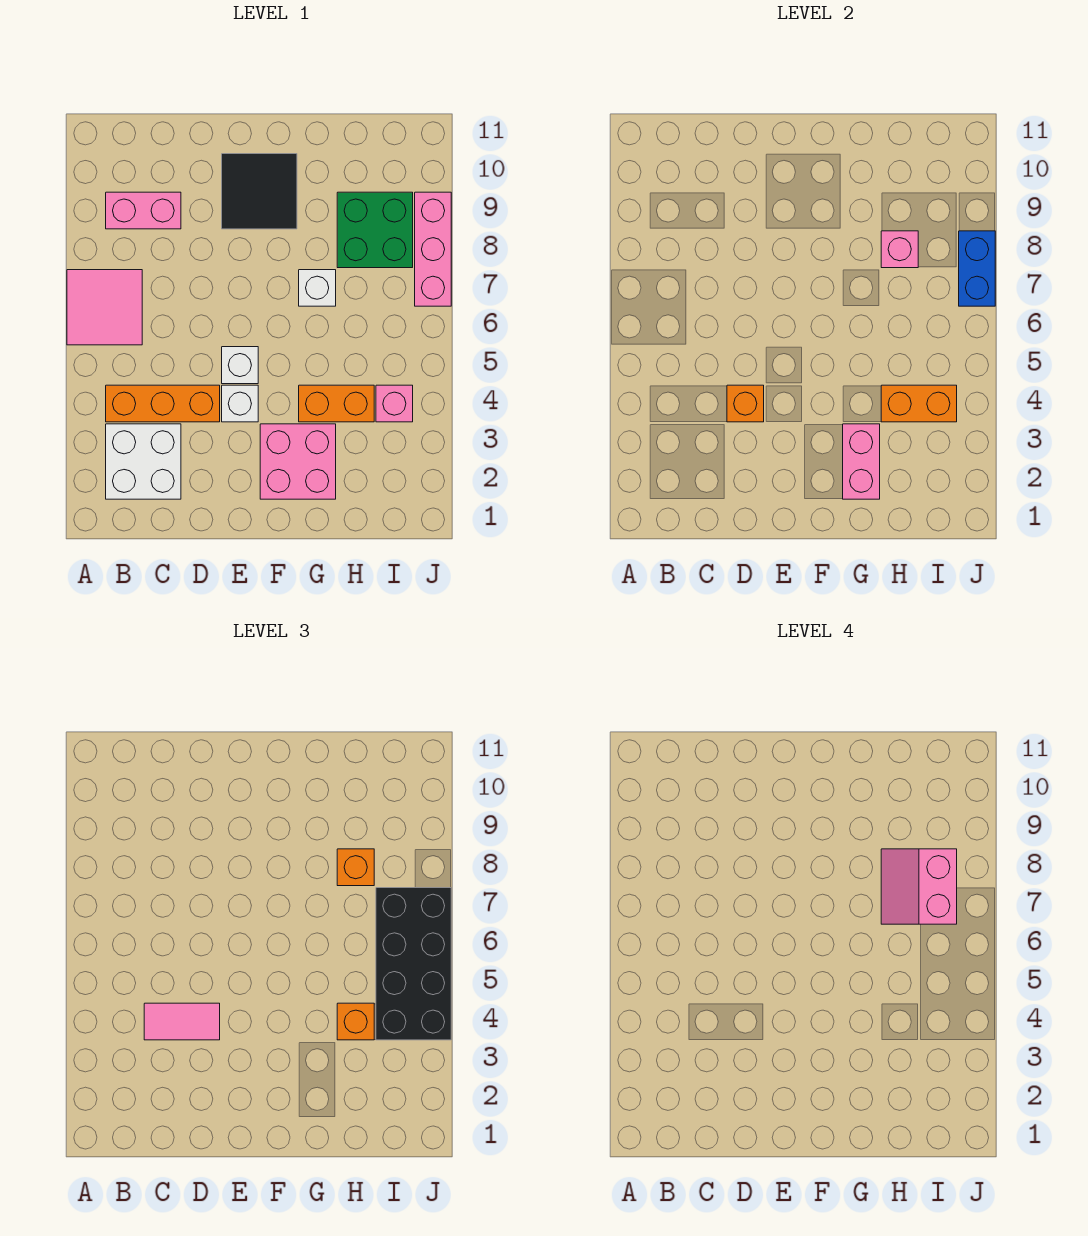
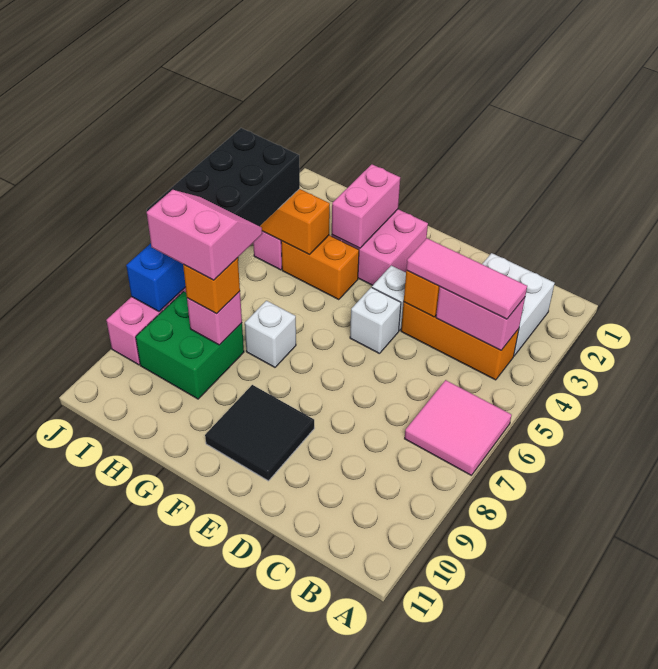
pink brick B9:C9 level 1 -> pink brick B4:C4 level 2
pink tile C4:D4 level 3 -> pink tile B4:D4 level 3
orange brick H4 level 3 -> none
pink slope H7:I8 level 4 top I -> pink slope H7:I8 level 4 top 8

